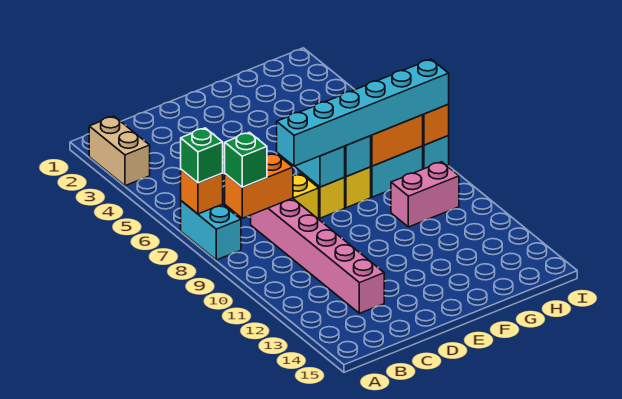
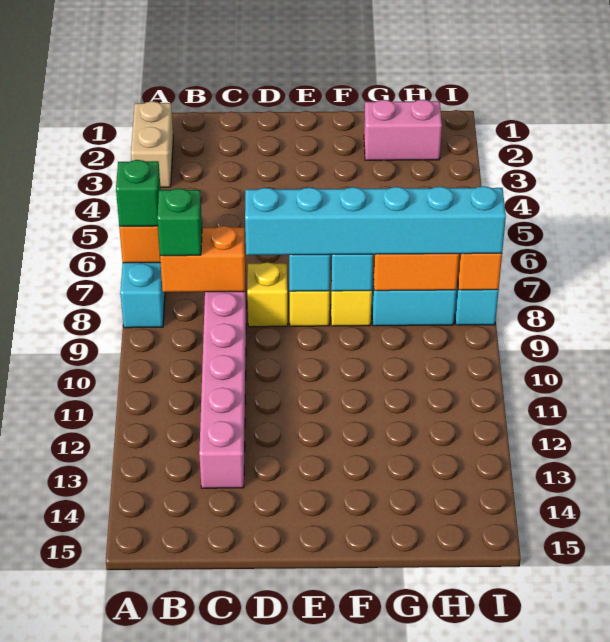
pink brick G10:H10 level 1 -> pink brick G2:H2 level 1

